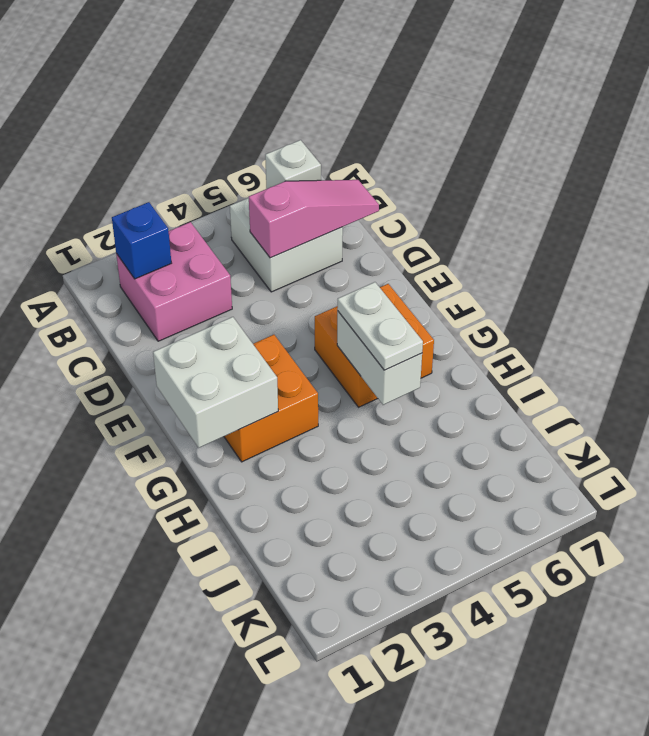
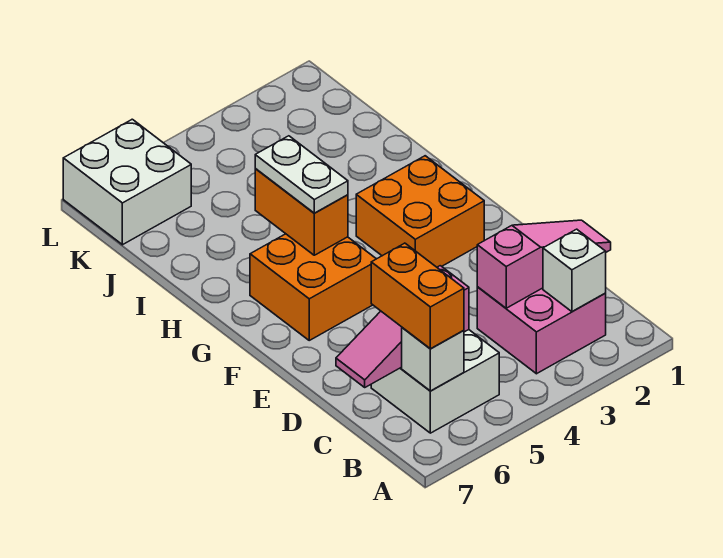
blue brick B2 level 2 -> white brick B2 level 2
none -> orange brick B6:C6 level 3
none -> pink slope C1:C3 level 2 top 3
white brick F1:G2 level 2 -> white brick K6:L7 level 1
white brick G5:H5 level 2 -> orange brick G5:H5 level 2

